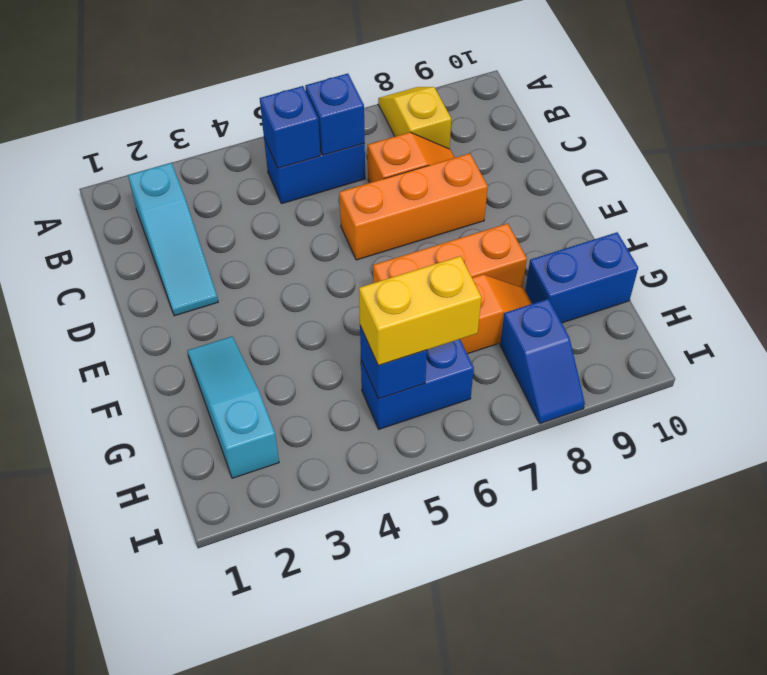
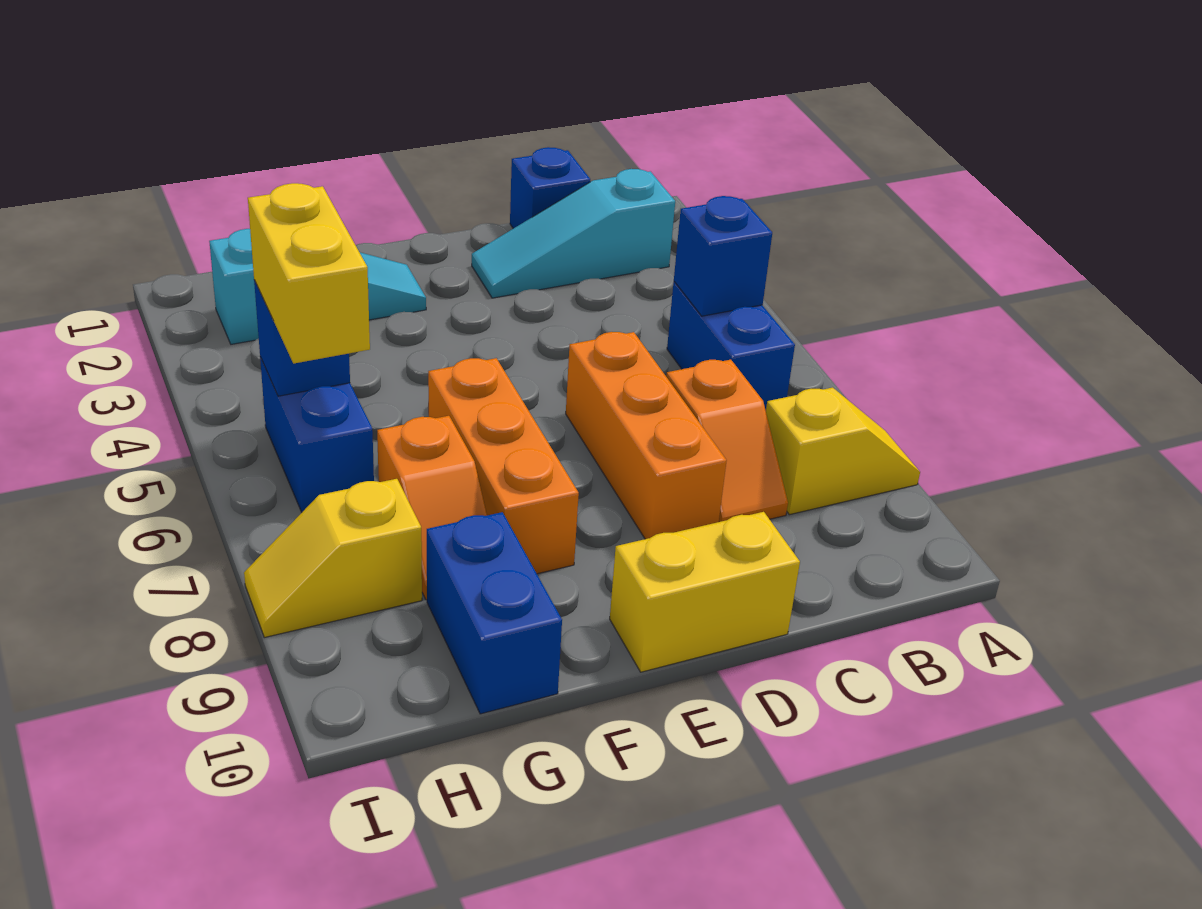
blue brick B6 level 2 -> blue brick C1 level 1
none -> yellow brick D10:E10 level 1
blue slope H8:I8 level 1 top H -> yellow slope H8:I8 level 1 top H

